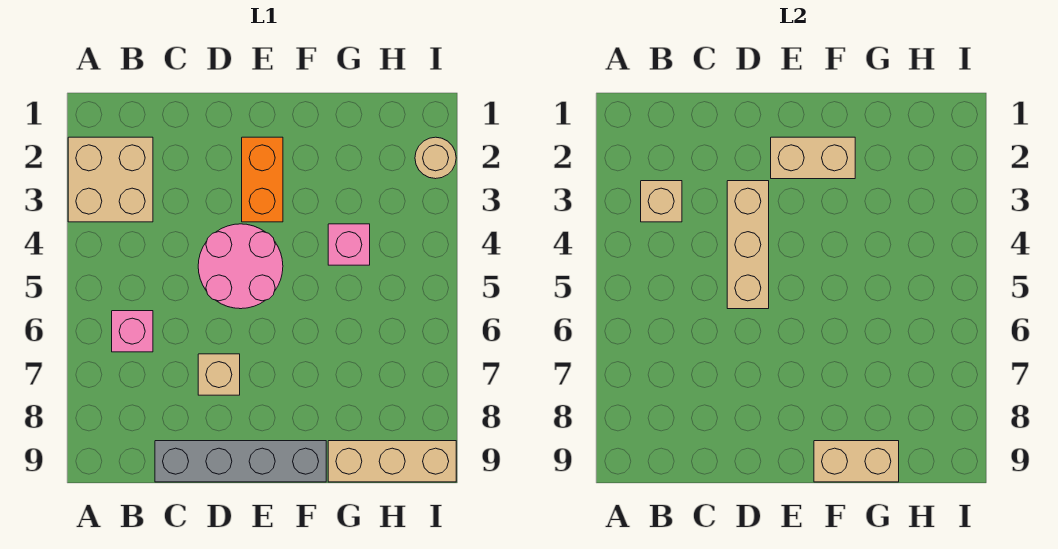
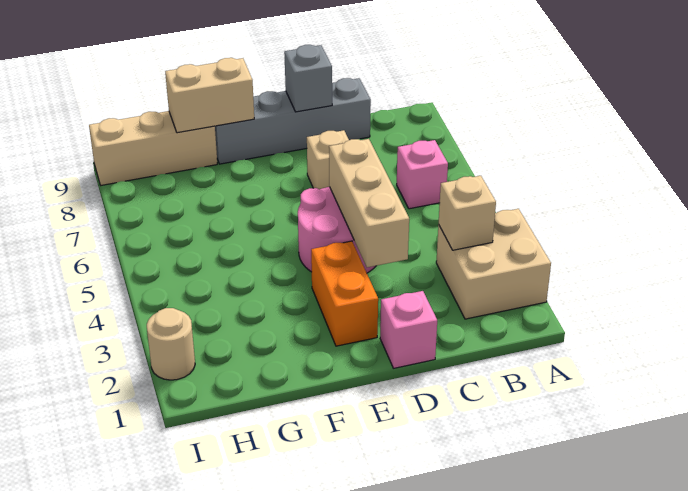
none -> grey brick D9 level 2
tan brick E2:F2 level 2 -> none
pink brick G4 level 1 -> pink brick D1 level 1

